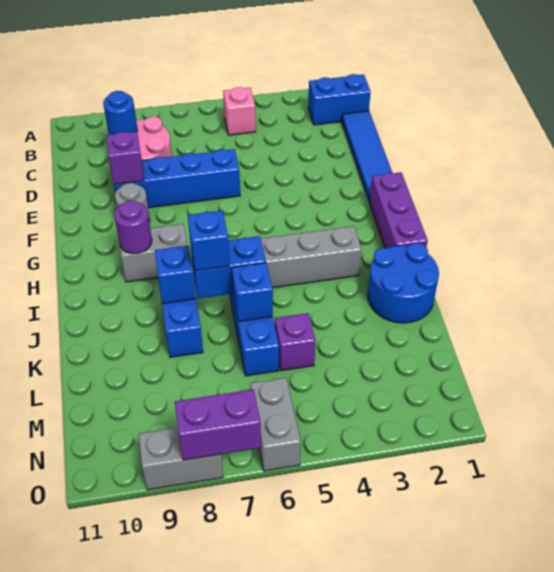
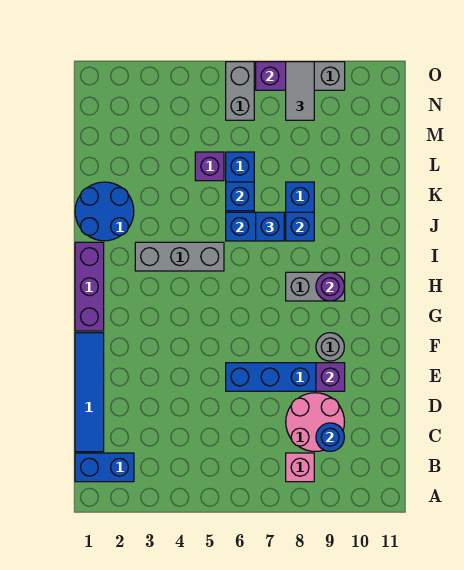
pink brick B5 level 1 -> pink brick B8 level 1
none -> grey tile N8:O8 level 3

